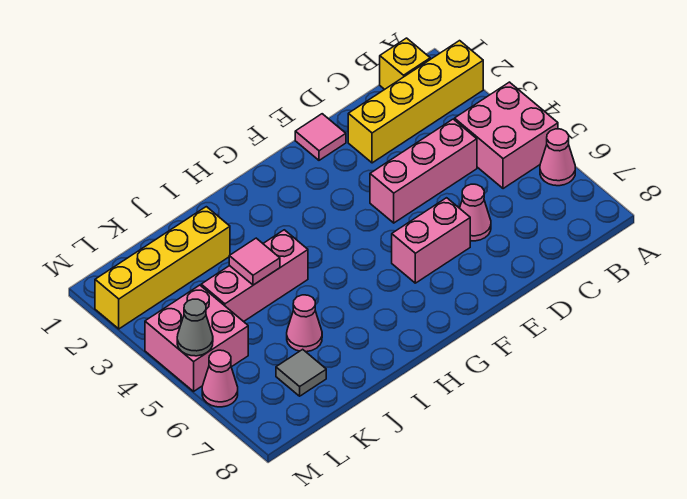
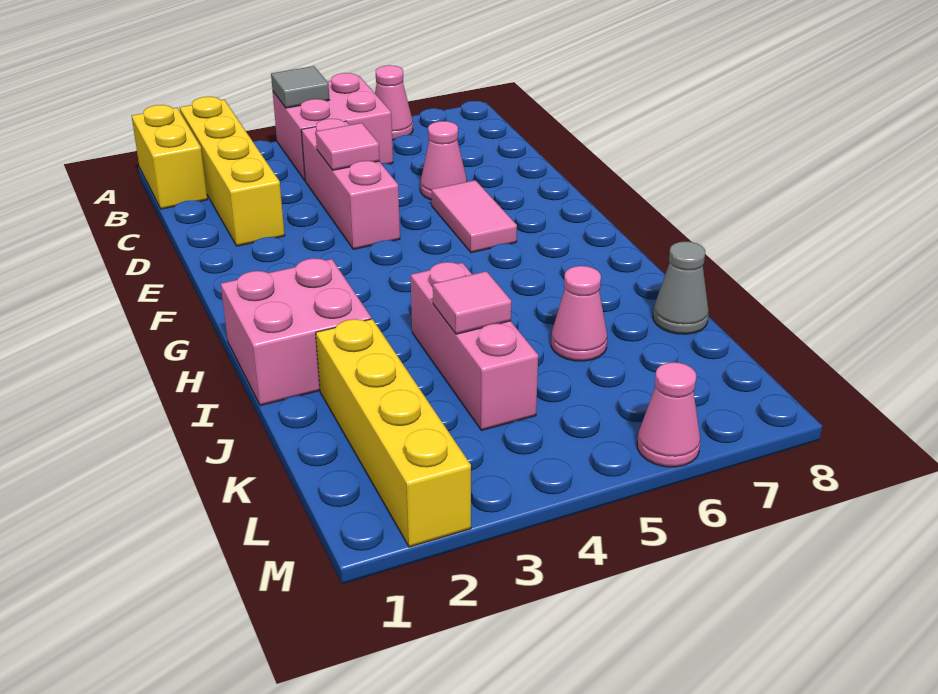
yellow brick B1 level 1 -> yellow brick A1:B1 level 1
pink tile E1 level 1 -> pink tile D4 level 2
pink brick E6:F6 level 1 -> pink tile E6:F6 level 1
grey tile K7 level 1 -> grey tile A4 level 2
pink brick L4:M5 level 1 -> pink brick H1:I2 level 1
grey cone M5 level 2 -> grey cone J8 level 1

